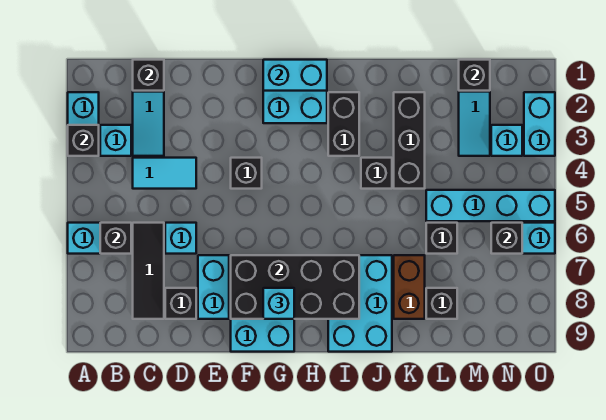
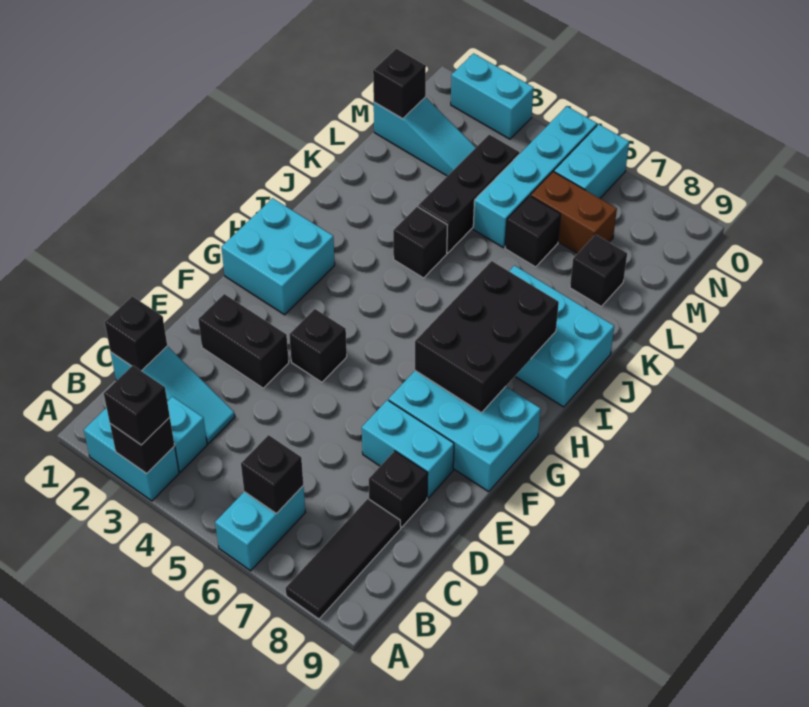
cyan tile C4:D4 level 1 -> none
black tile C6:C8 level 1 -> black tile A8:C8 level 1
cyan brick D6 level 1 -> none
black brick F7:I8 level 2 -> black brick G7:I8 level 2
cyan brick G1:H1 level 2 -> none
cyan brick G8 level 3 -> none
black brick I2:I3 level 1 -> black brick E2:E3 level 1
black brick K2:K4 level 1 -> black brick K4:M4 level 1
brown brick K7:K8 level 1 -> brown brick M6:M7 level 1
cyan brick N3 level 1 -> none
black brick N6 level 2 -> black brick A3 level 3

